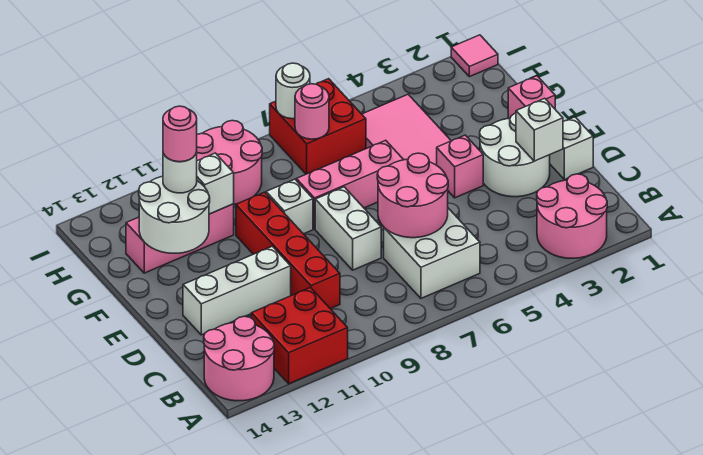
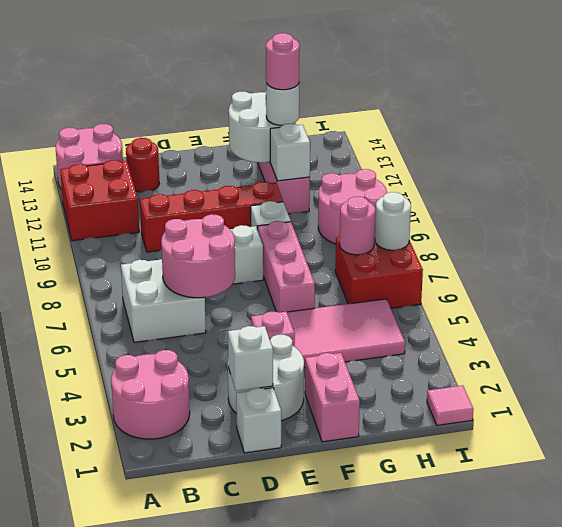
none -> red round brick C13 level 1
white brick D11:D13 level 1 -> none
pink brick F1 level 1 -> pink brick F1:F2 level 1

